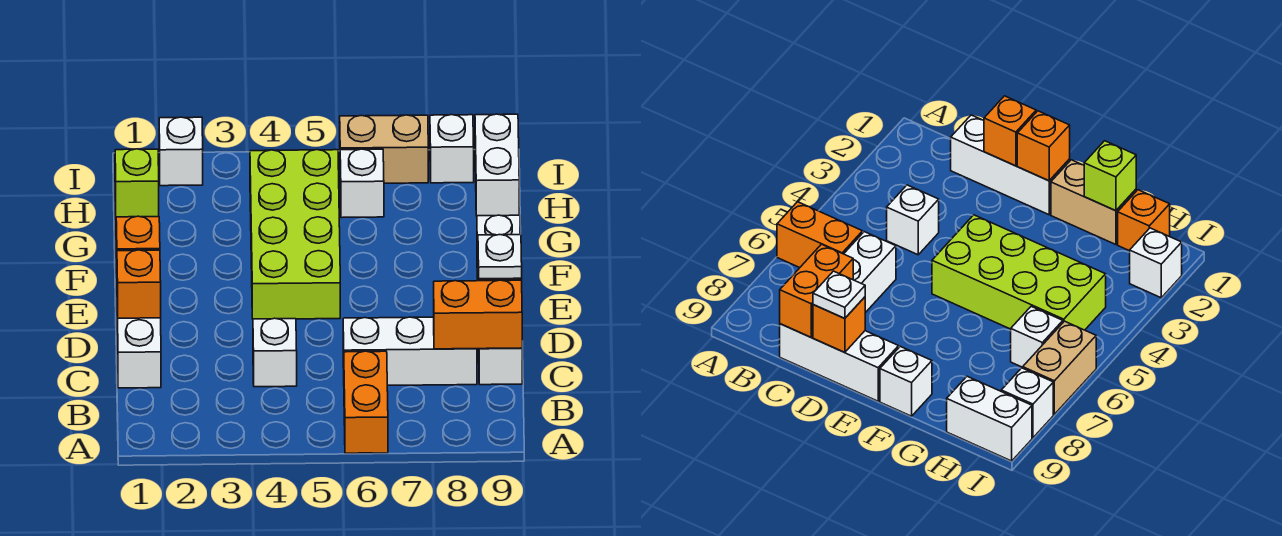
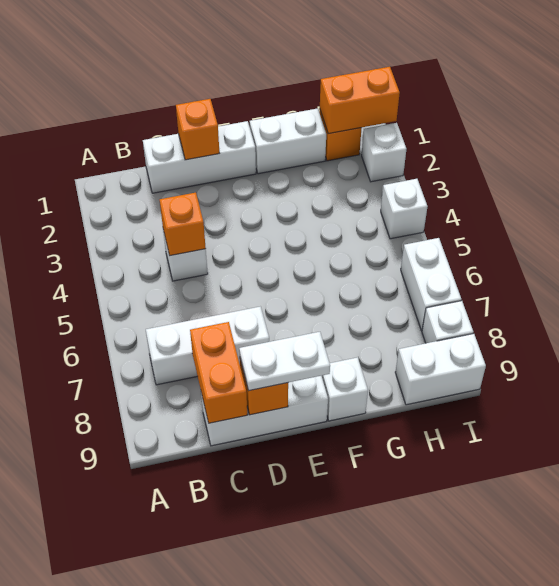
orange brick A6:B6 level 1 -> orange brick H1:I1 level 2
white brick C6:C8 level 1 -> white brick B7:D7 level 1
white plate D9 level 3 -> white plate D9:E9 level 3
orange brick E1 level 2 -> orange brick C4 level 2
lime brick E4:H5 level 1 -> none
tan brick F1:G1 level 1 -> white brick F1:G1 level 1
lime brick G1 level 2 -> none
white brick H6 level 1 -> white brick I4 level 1
tan brick I6:I7 level 1 -> white brick I6:I7 level 1

